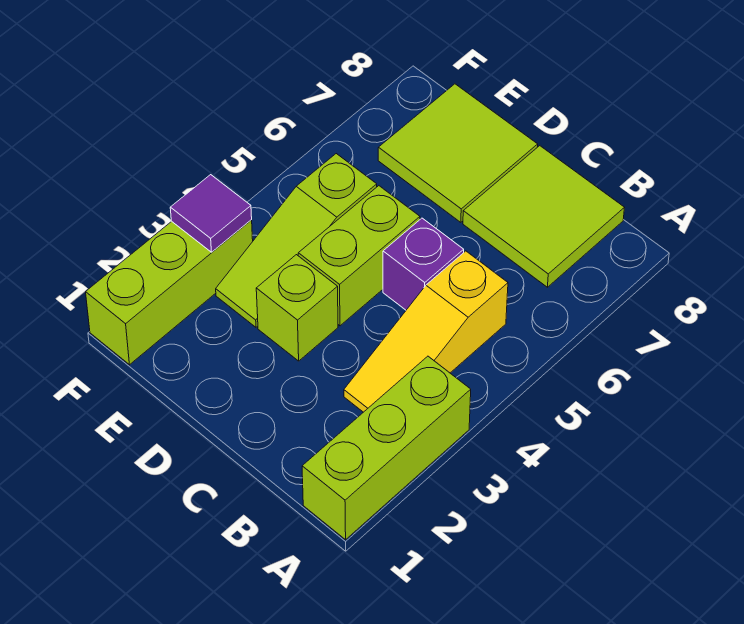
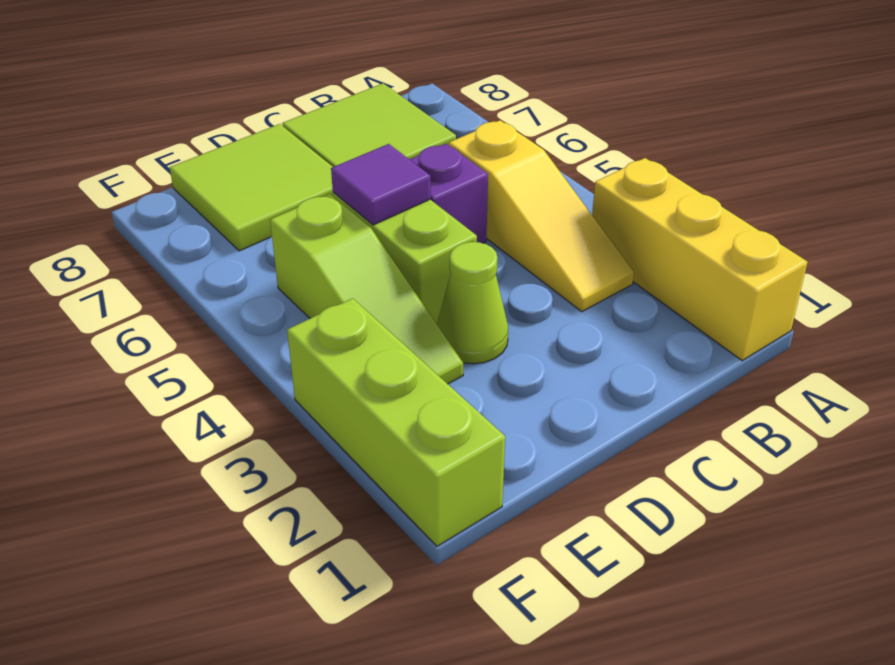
lime brick A1:A3 level 1 -> yellow brick A1:A3 level 1
lime brick D3 level 1 -> lime cone D3 level 1
purple tile F3 level 2 -> purple tile D5 level 2

